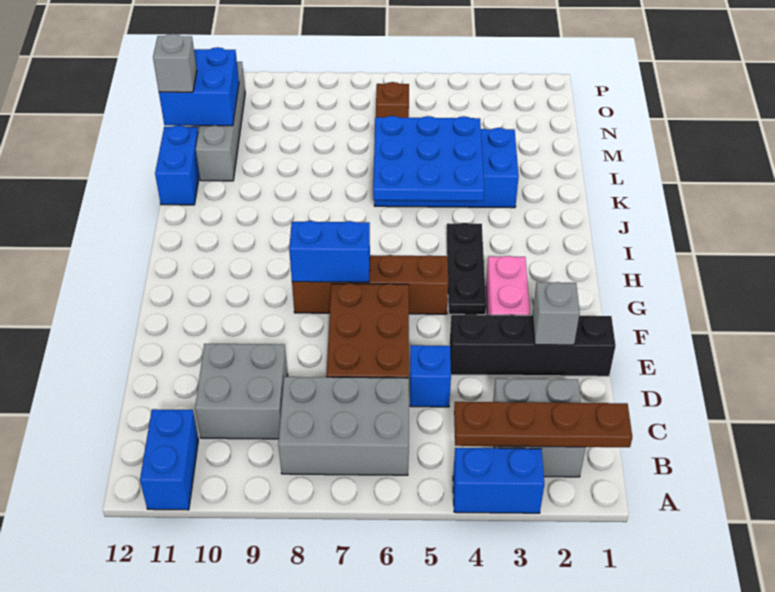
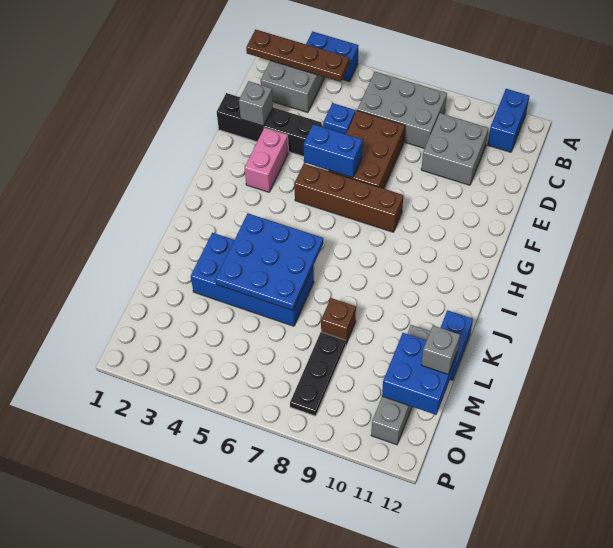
black plate G4:I4 level 1 -> black plate M8:O8 level 1
blue brick G7:G8 level 2 -> blue brick F5:F6 level 2
brown brick N6 level 1 -> brown brick L8 level 1

